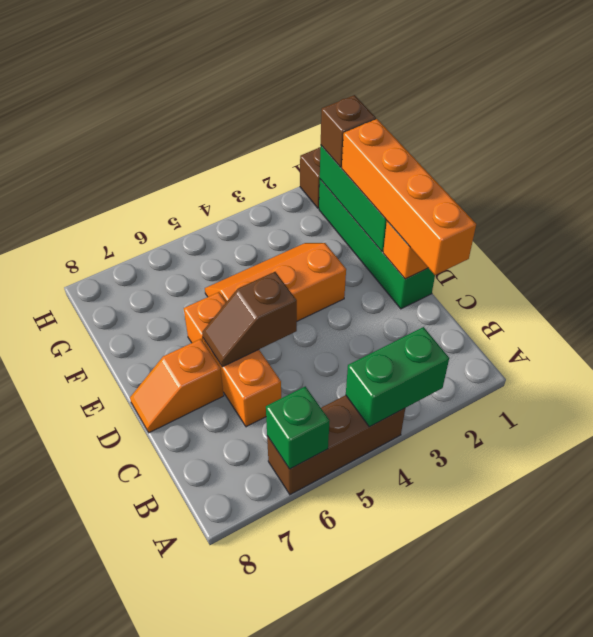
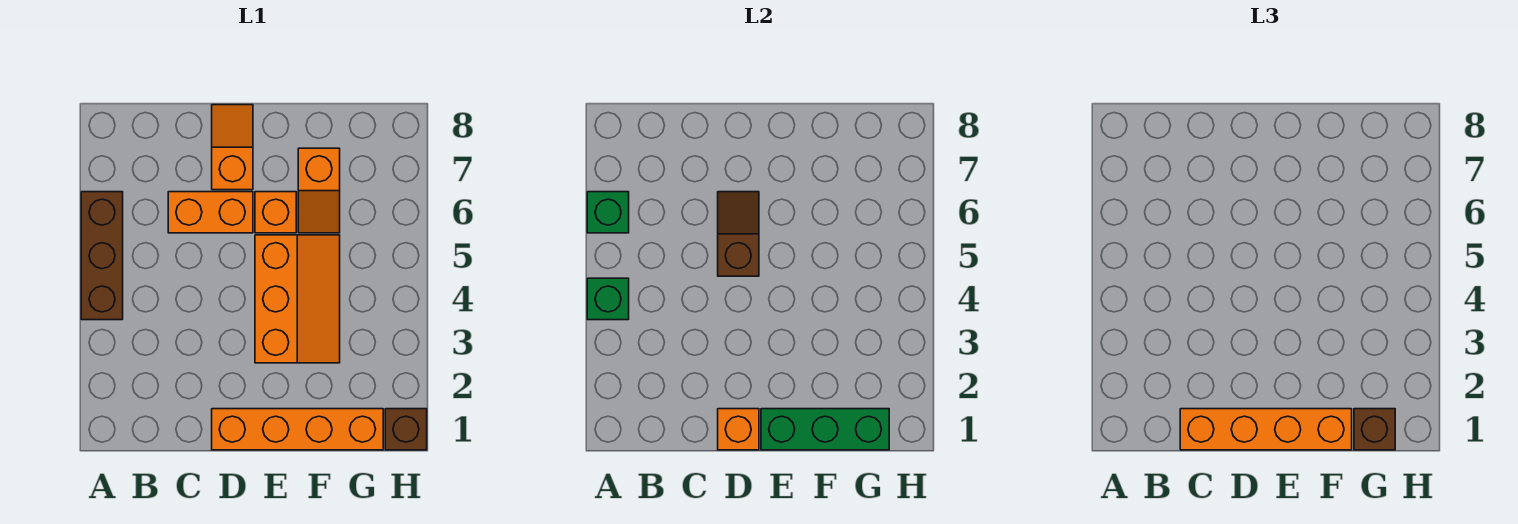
green brick A3:A4 level 2 -> green brick A4 level 2
green brick D1:G1 level 1 -> orange brick D1:G1 level 1
none -> orange slope F6:F7 level 1 top 7

